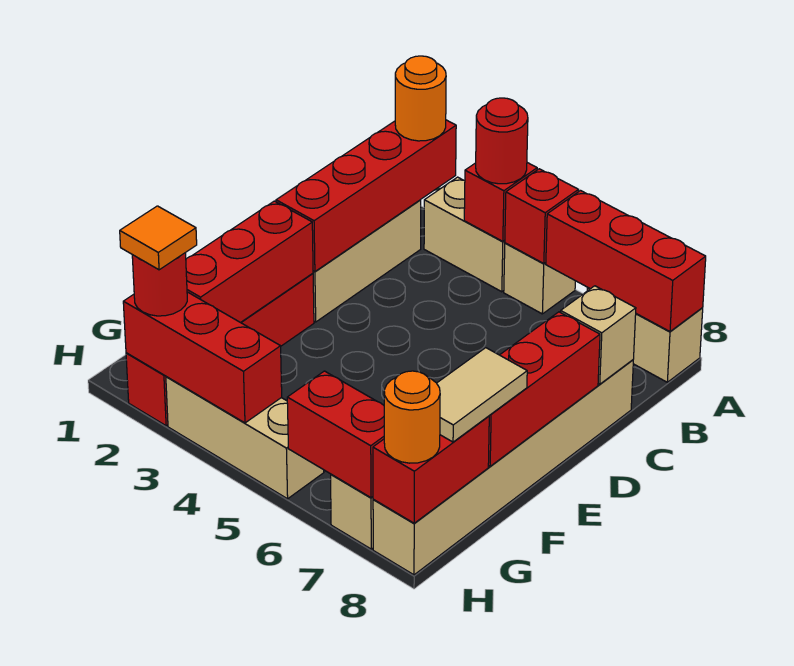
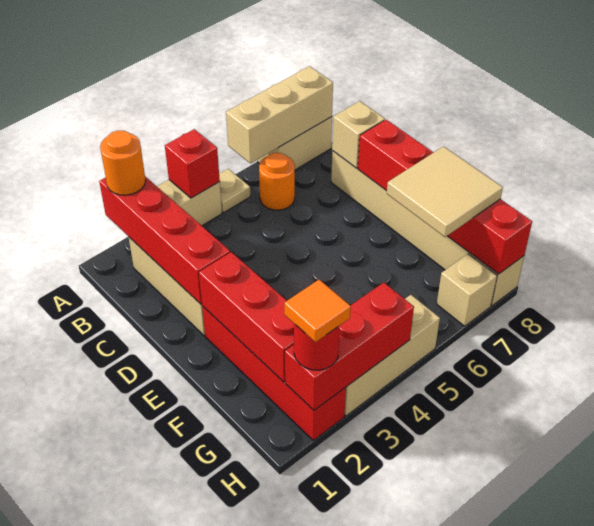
red round brick A4 level 3 -> none
tan brick A5 level 1 -> tan plate A5 level 1
red brick A5 level 2 -> none
red brick A6:A8 level 2 -> tan brick A6:A8 level 2
tan tile F8:G8 level 3 -> tan tile F7:G8 level 3
red brick H6:H7 level 2 -> none
orange round brick H8 level 3 -> orange round brick B6 level 1

